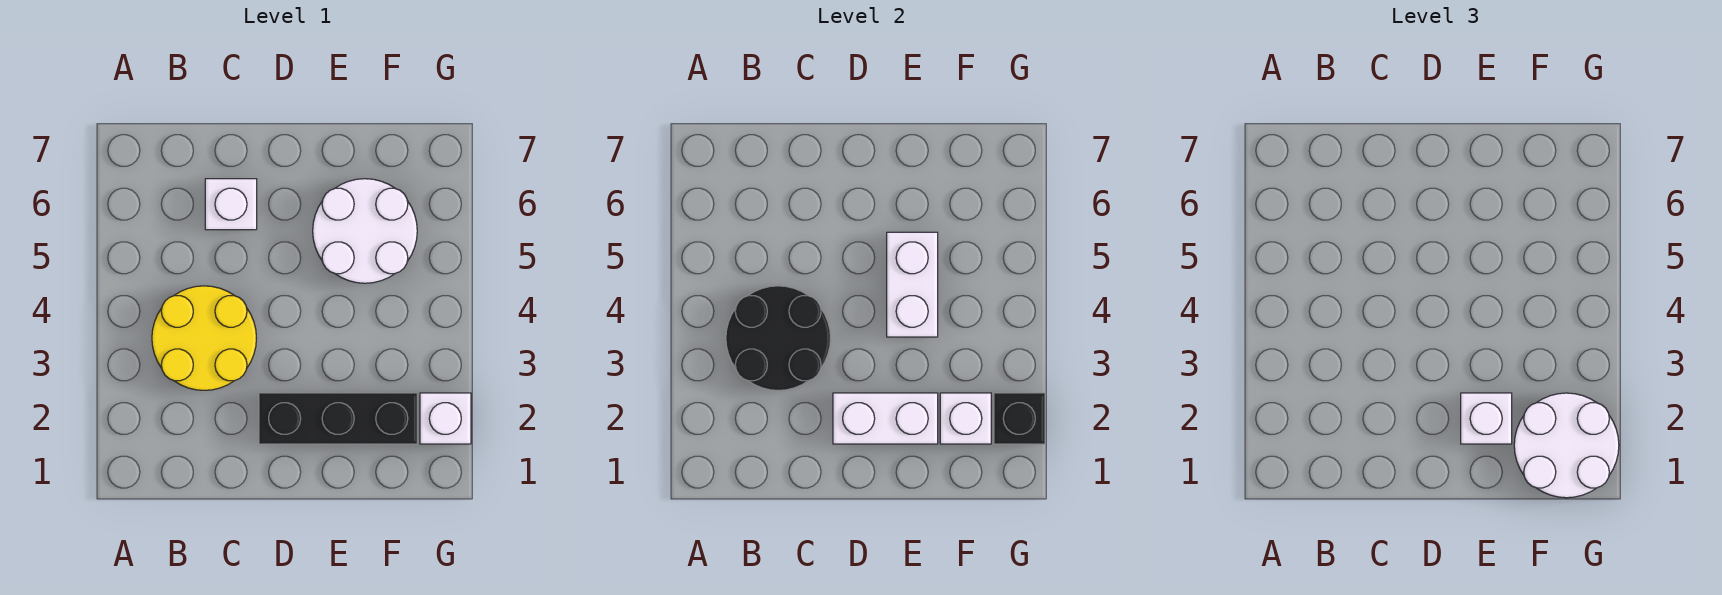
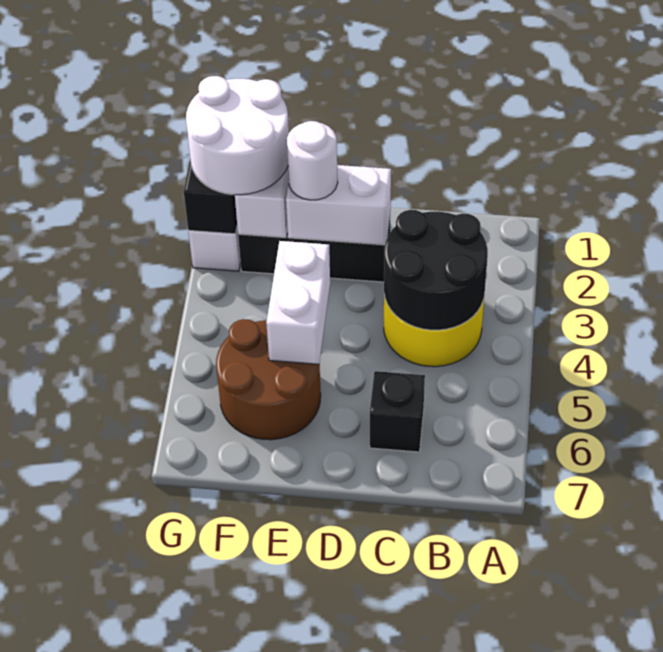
white brick C6 level 1 -> black brick C6 level 1
white brick E2 level 3 -> white round brick E2 level 3
white round brick E5:F6 level 1 -> brown round brick E5:F6 level 1

